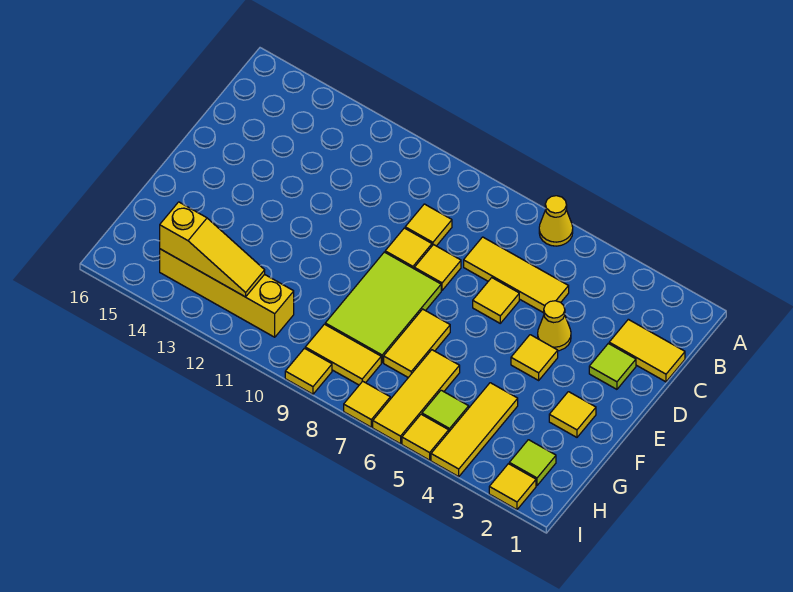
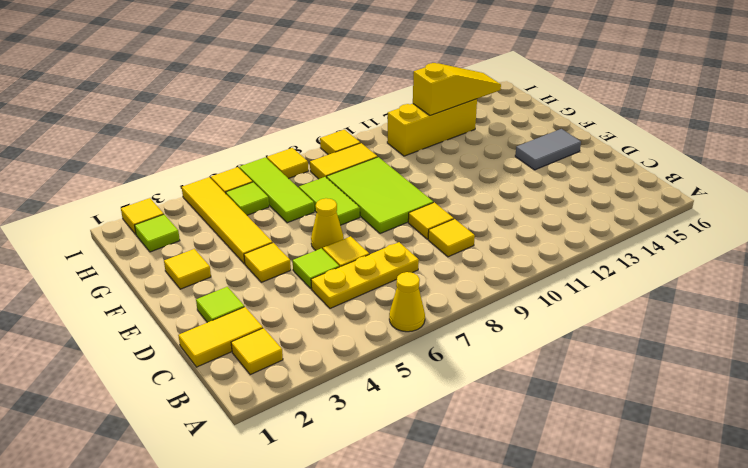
yellow tile C5:C7 level 1 -> yellow plate C5:C7 level 1
yellow cone D4 level 1 -> yellow cone E6 level 1
none -> lime tile D5 level 1
yellow tile D8 level 1 -> yellow tile B2 level 1
none -> grey tile E14:E15 level 1
yellow tile F7:G7 level 1 -> lime tile F7:G7 level 1
yellow tile G4:I4 level 1 -> yellow tile F4:I4 level 1
yellow tile G6:I6 level 1 -> lime tile G6:I6 level 1
yellow brick H11:H14 level 1 -> yellow brick H11:H13 level 1
yellow slope H12:H14 level 2 top 14 -> yellow slope H12:H14 level 2 top 12

